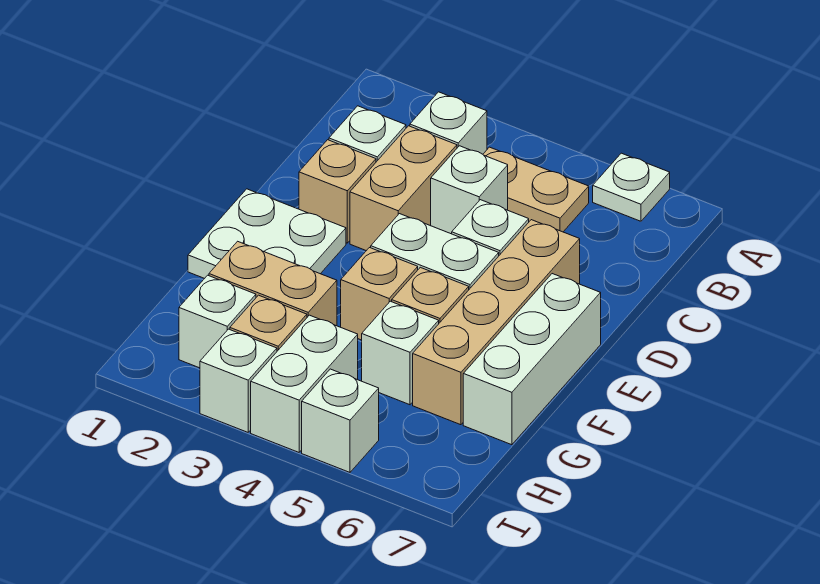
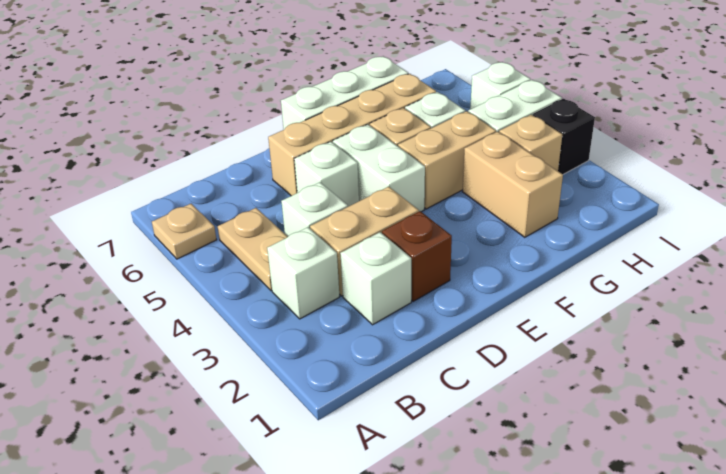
white plate A6 level 1 -> tan plate A6 level 1
tan brick D2 level 1 -> brown brick D2 level 1
white plate E1:F2 level 1 -> none
tan brick F4 level 1 -> tan brick F4:G4 level 1
white brick H2 level 1 -> none
white brick I3 level 1 -> black brick I3 level 1

